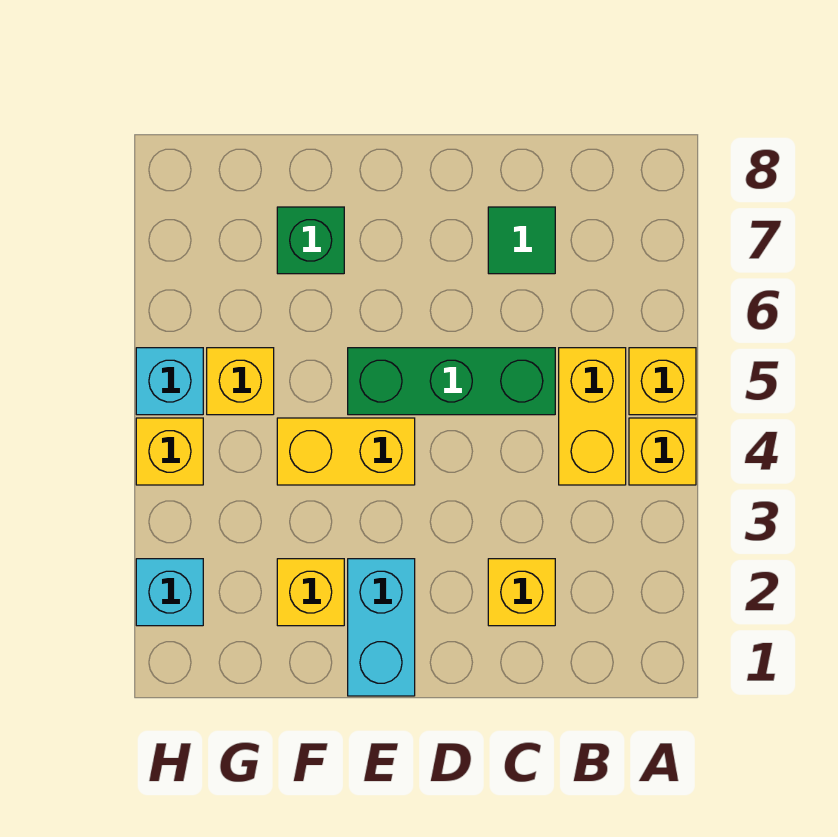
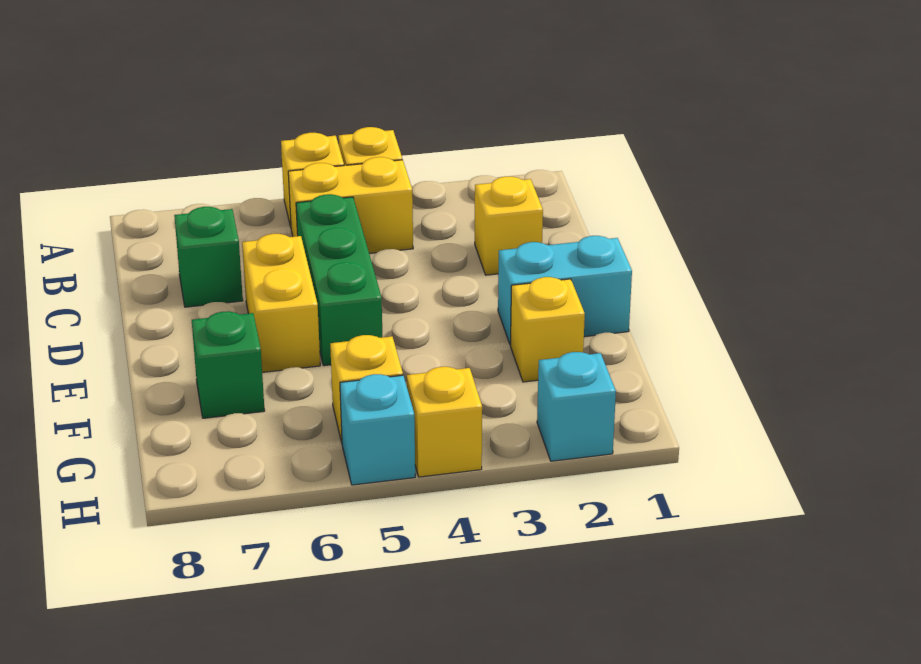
green tile C7 level 1 -> green brick C7 level 1
yellow brick E4:F4 level 1 -> yellow brick D6:E6 level 1

